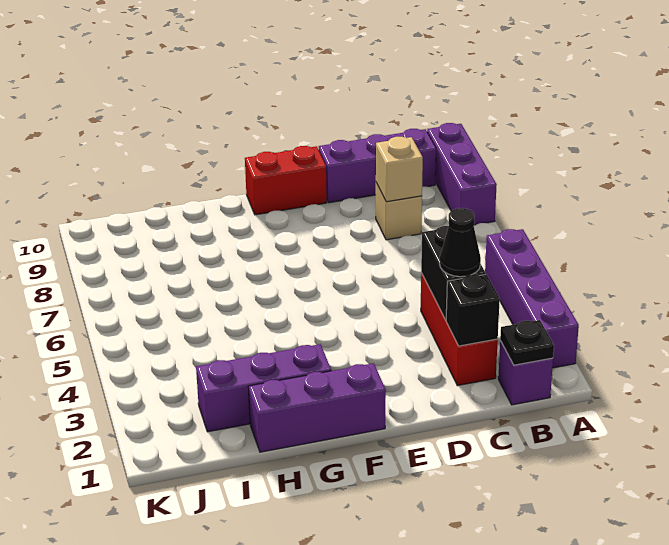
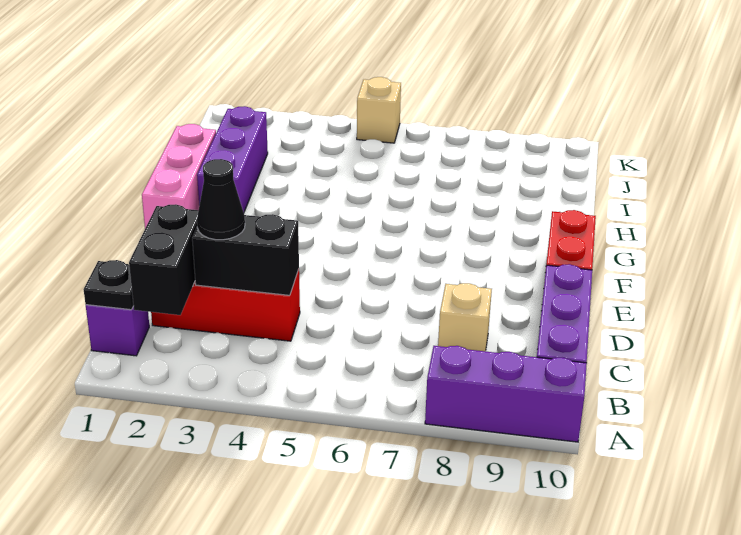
purple brick A2:A5 level 1 -> none
black brick C2 level 2 -> black brick B2:C2 level 2
tan brick C8 level 2 -> tan brick K5 level 1
purple brick F1:H1 level 1 -> pink brick F1:H1 level 1

